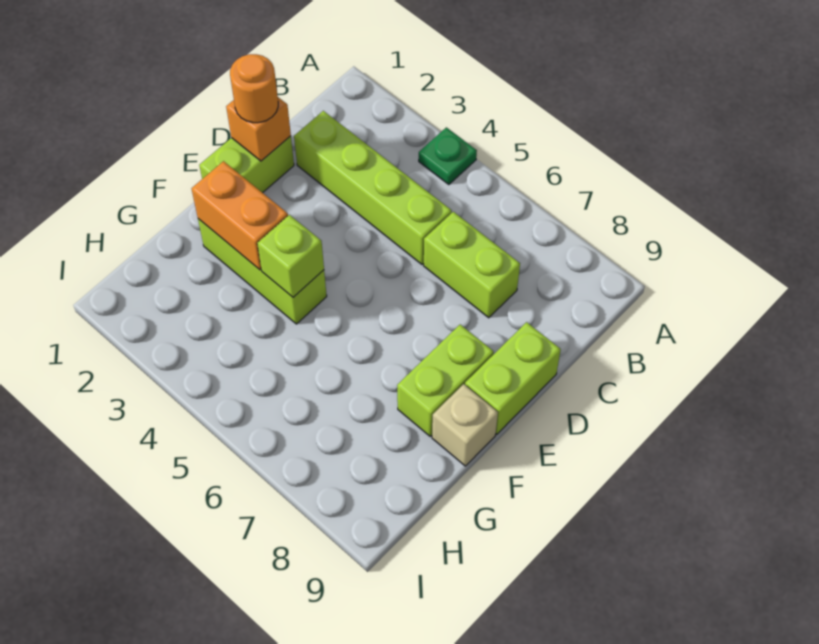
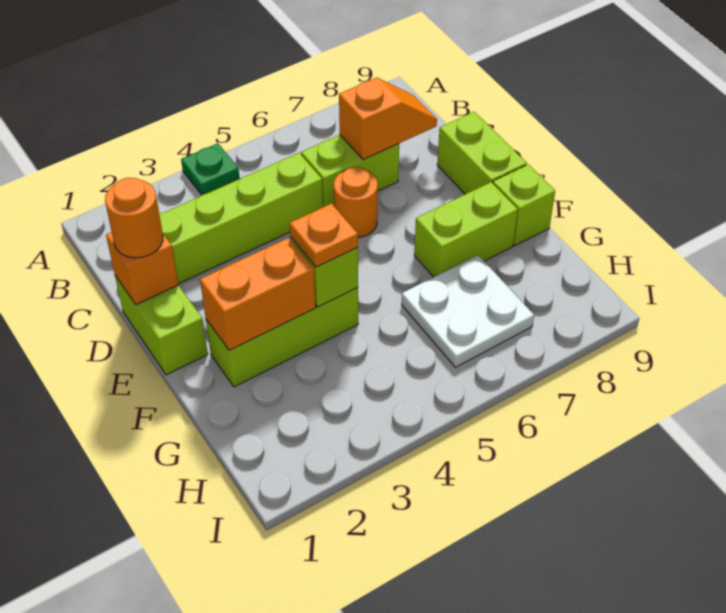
none -> orange slope C7:C8 level 2 top 7
none -> orange round brick D6 level 1
lime brick E8:F8 level 1 -> lime brick F7:F8 level 1
none -> orange plate F4 level 3
tan brick F9 level 1 -> lime brick F9 level 1
none -> white plate G6:H7 level 1

